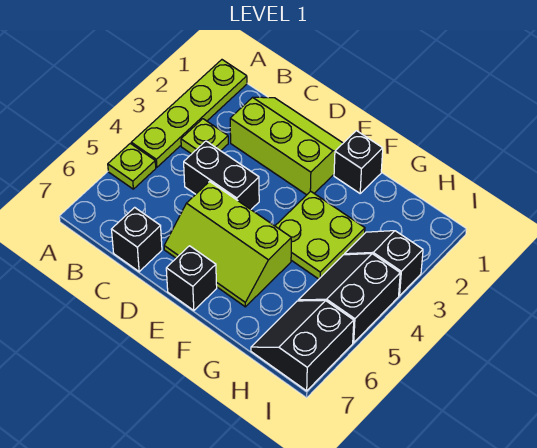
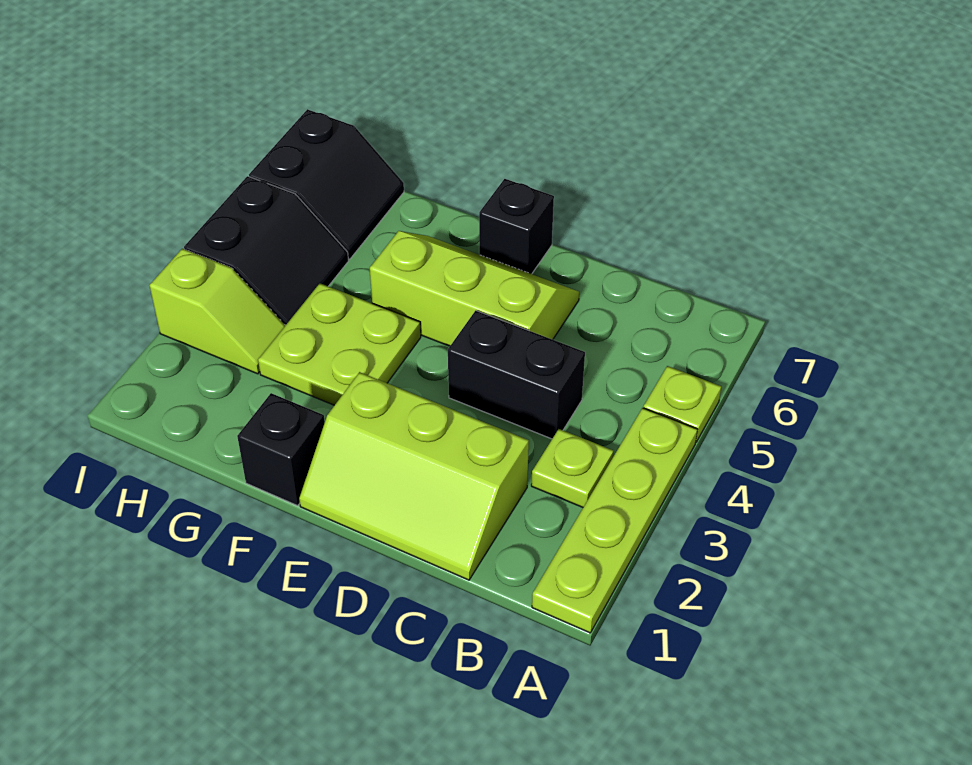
black brick C7 level 1 -> none
black slope H3:I3 level 1 top I -> lime slope H3:I3 level 1 top I

